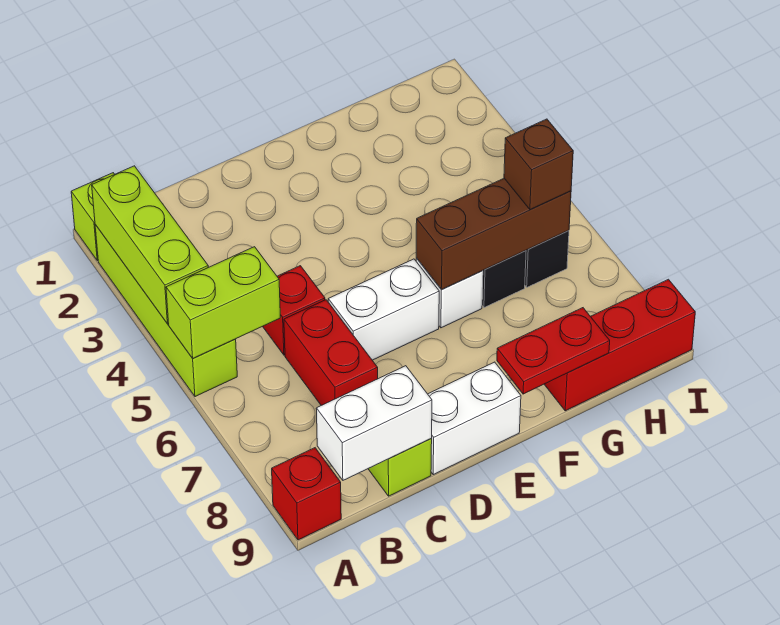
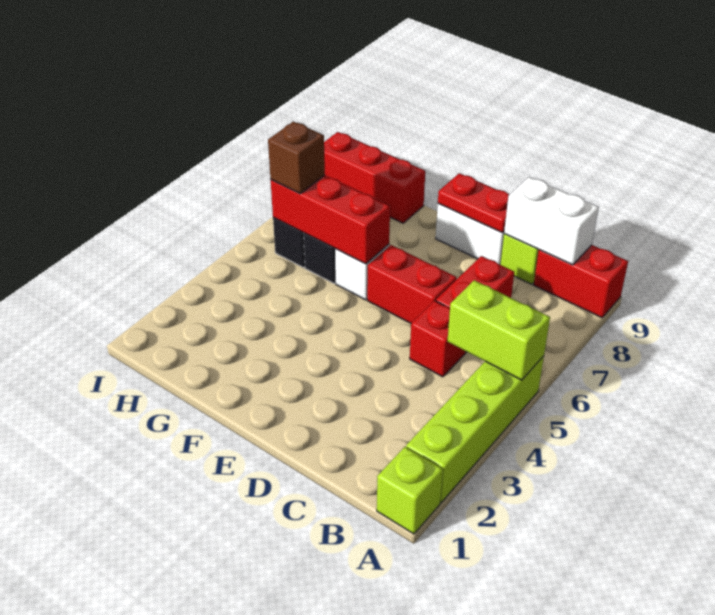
lime brick A2:A4 level 2 -> none
red brick A9 level 1 -> red brick A9:B9 level 1
white brick D6:E6 level 1 -> red brick D6:E6 level 1
brown brick F6:H6 level 2 -> red brick F6:H6 level 2
red plate F9:G9 level 2 -> red plate D9:E9 level 2

